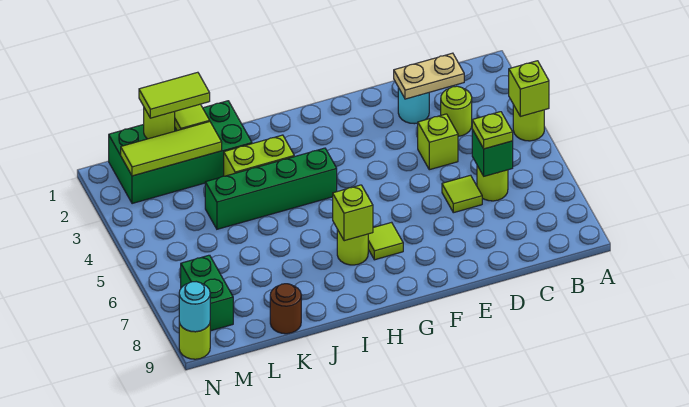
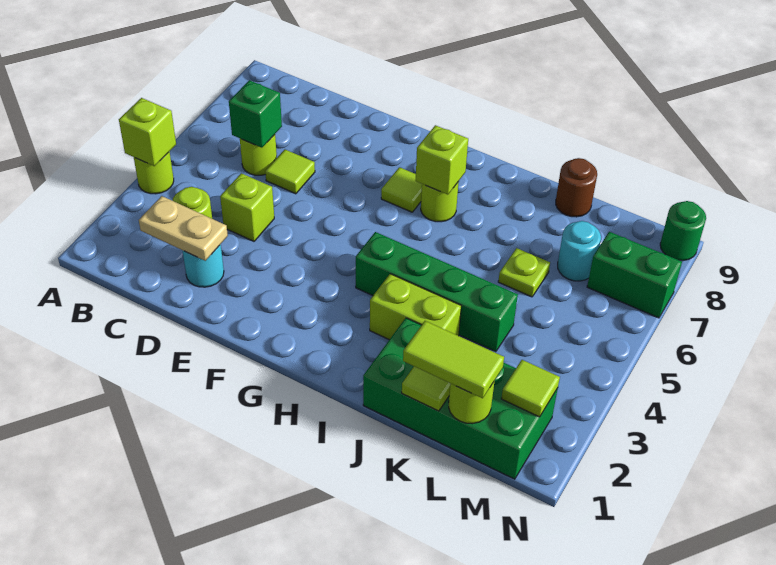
lime plate C6 level 3 -> lime plate K6 level 1
lime tile K2:M2 level 2 -> lime tile M2 level 2
green brick M7:M8 level 1 -> green brick M7:N7 level 1
lime round brick N9 level 1 -> green round brick N9 level 1
cyan round brick N9 level 2 -> cyan round brick L7 level 1

